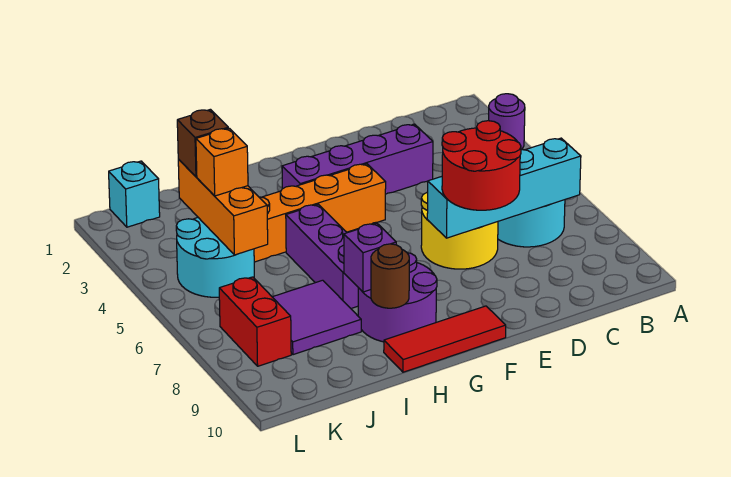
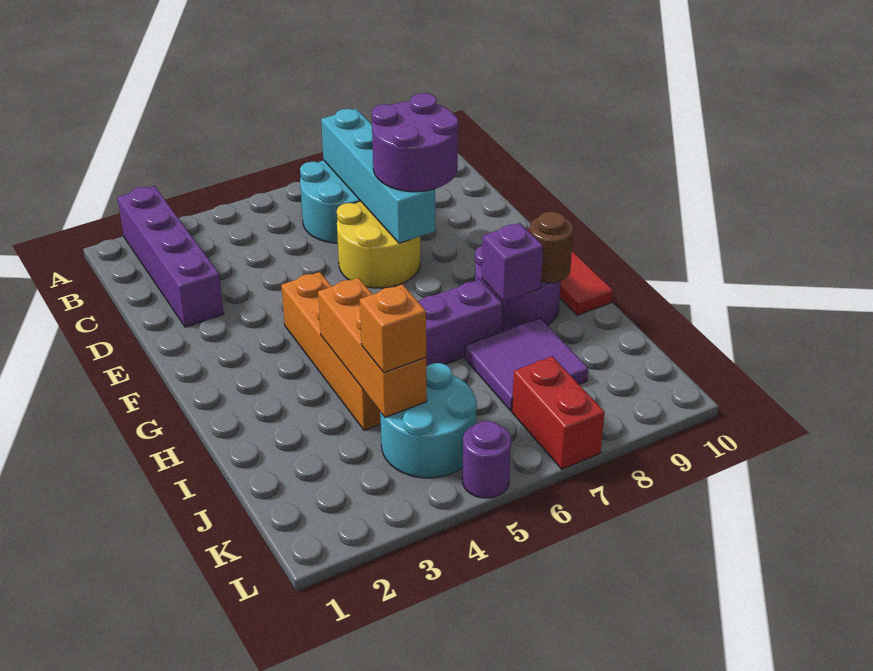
purple round brick A3 level 1 -> purple round brick L5 level 1
purple brick D3:G3 level 1 -> purple brick A2:D2 level 1
red round brick D7:E8 level 3 -> purple round brick D7:E8 level 3
orange brick J3:J5 level 2 -> orange brick H4:J4 level 2
brown brick J3 level 3 -> none
cyan brick K1 level 1 -> none
red brick K7:K8 level 1 -> red brick K7:L7 level 1

